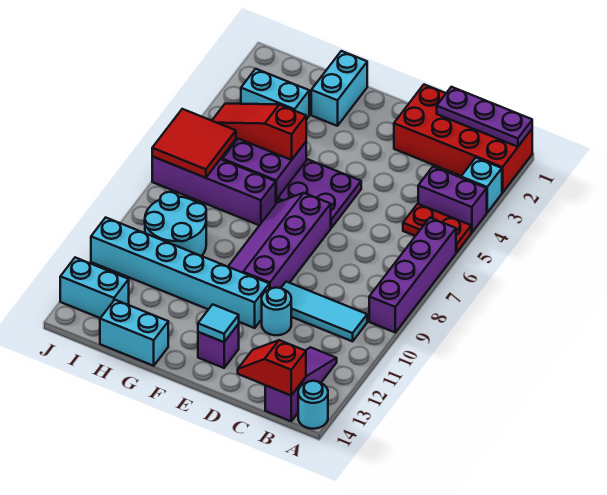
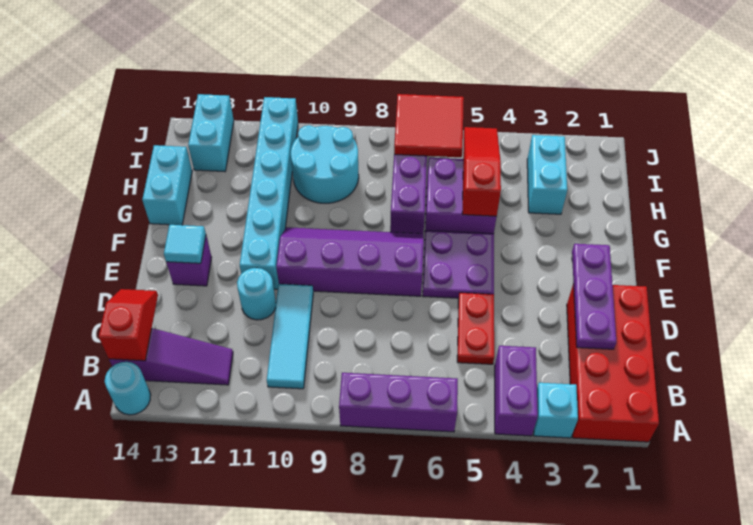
purple plate A1:C1 level 2 -> purple plate C2:E2 level 2
red plate A5:B5 level 1 -> red plate C5:D5 level 1
purple brick A6:A9 level 1 -> purple brick A6:A8 level 1
cyan brick G1:G2 level 1 -> none

